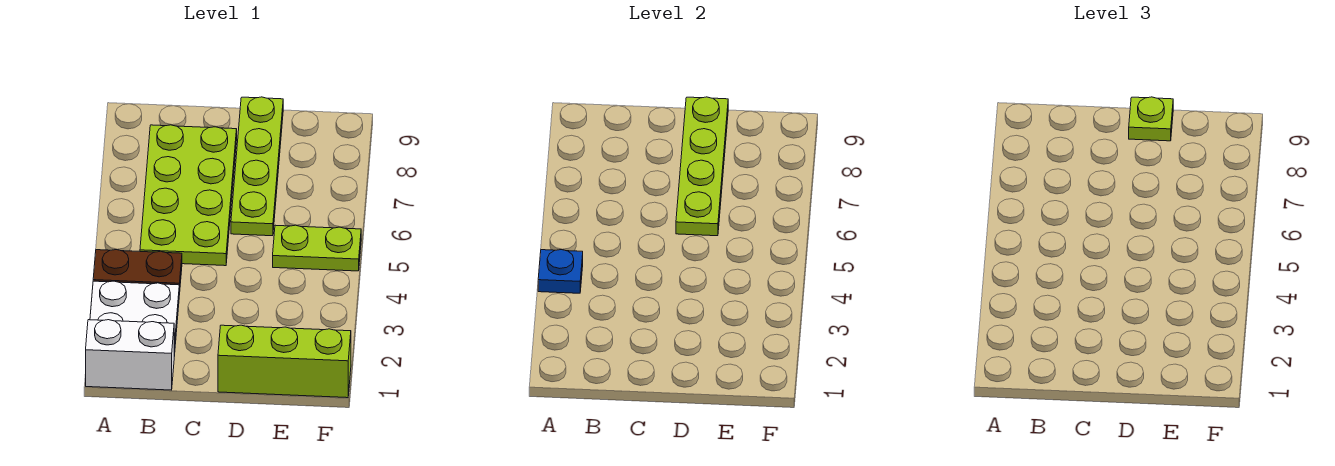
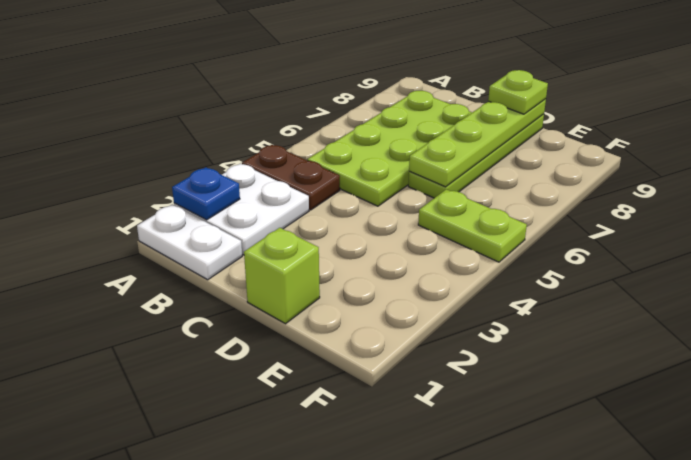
white brick A1:B1 level 1 -> white plate A1:B1 level 1
blue plate A4 level 2 -> blue plate A2 level 2
lime brick D1:F1 level 1 -> lime brick D1 level 1

